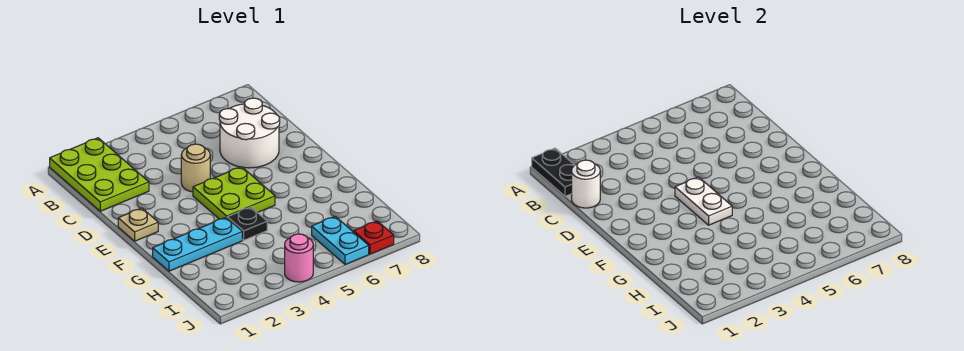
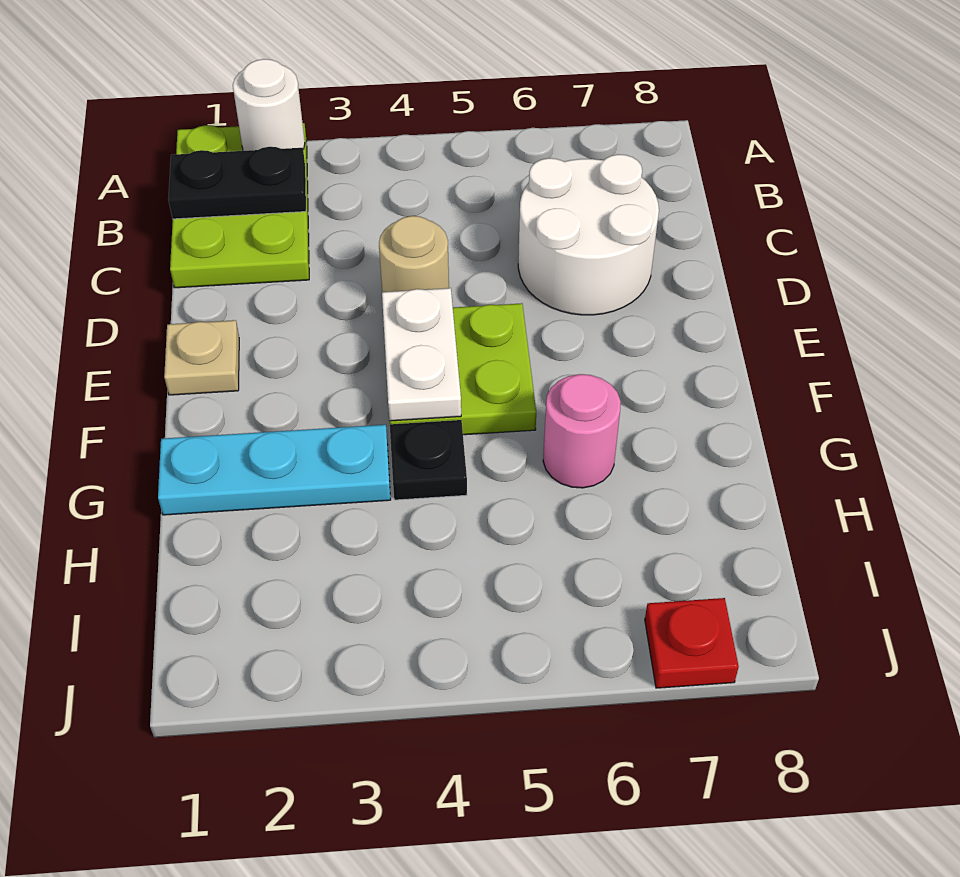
black plate A1:B1 level 2 -> black plate B1:B2 level 2
white round brick C1 level 2 -> white round brick A2 level 2
cyan plate I6:J6 level 1 -> none
pink round brick J4 level 1 -> pink round brick G6 level 1

